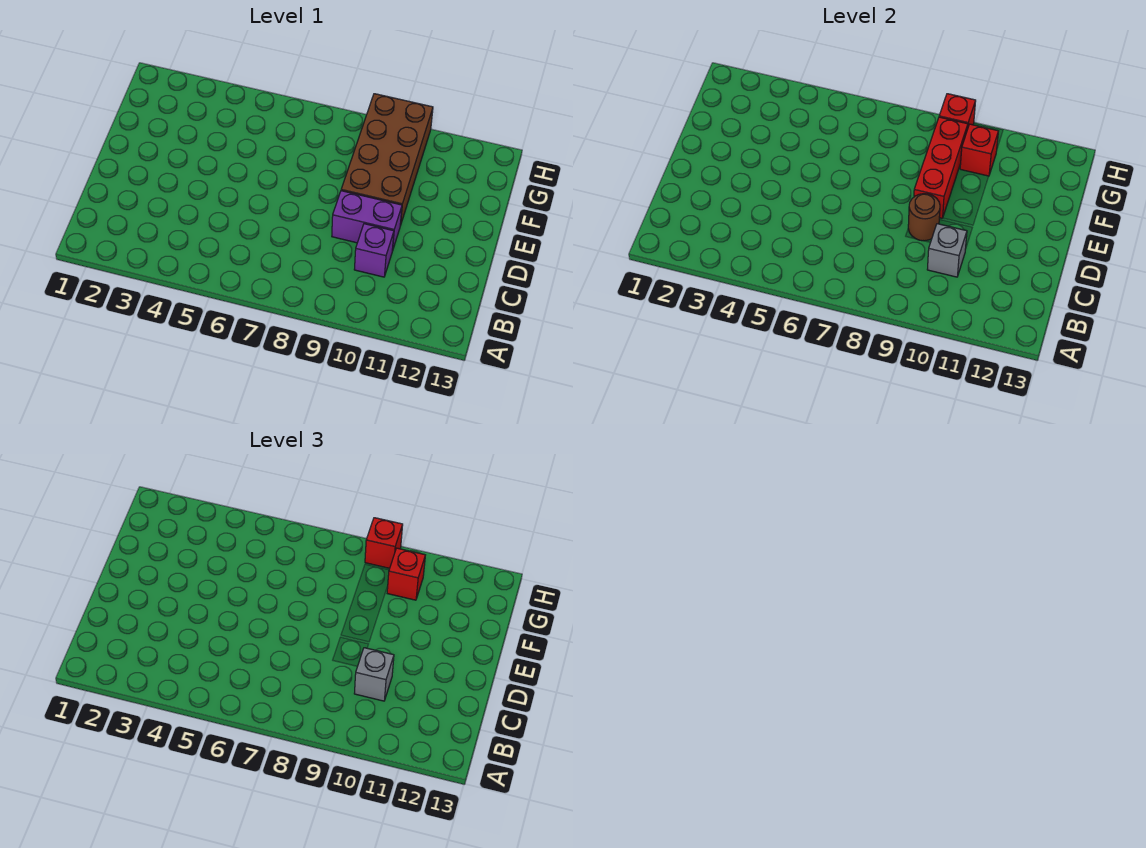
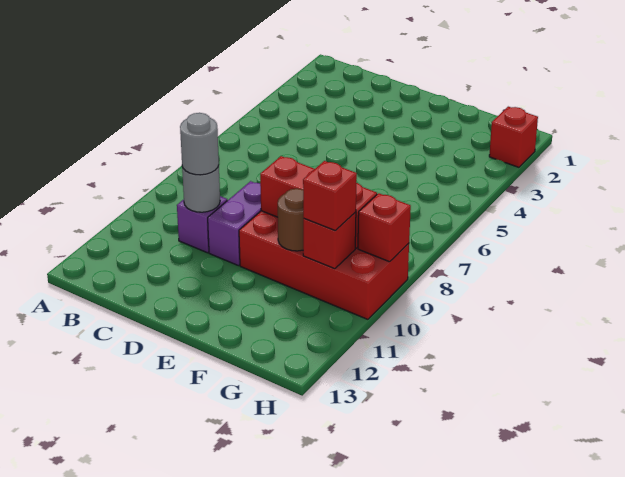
grey brick C10 level 2 -> grey round brick C10 level 2
grey brick C10 level 3 -> grey round brick C10 level 3
brown round brick D9 level 2 -> brown round brick F10 level 2
brown brick E9:H10 level 1 -> red brick E9:H10 level 1
red brick H9 level 3 -> red brick H2 level 1

